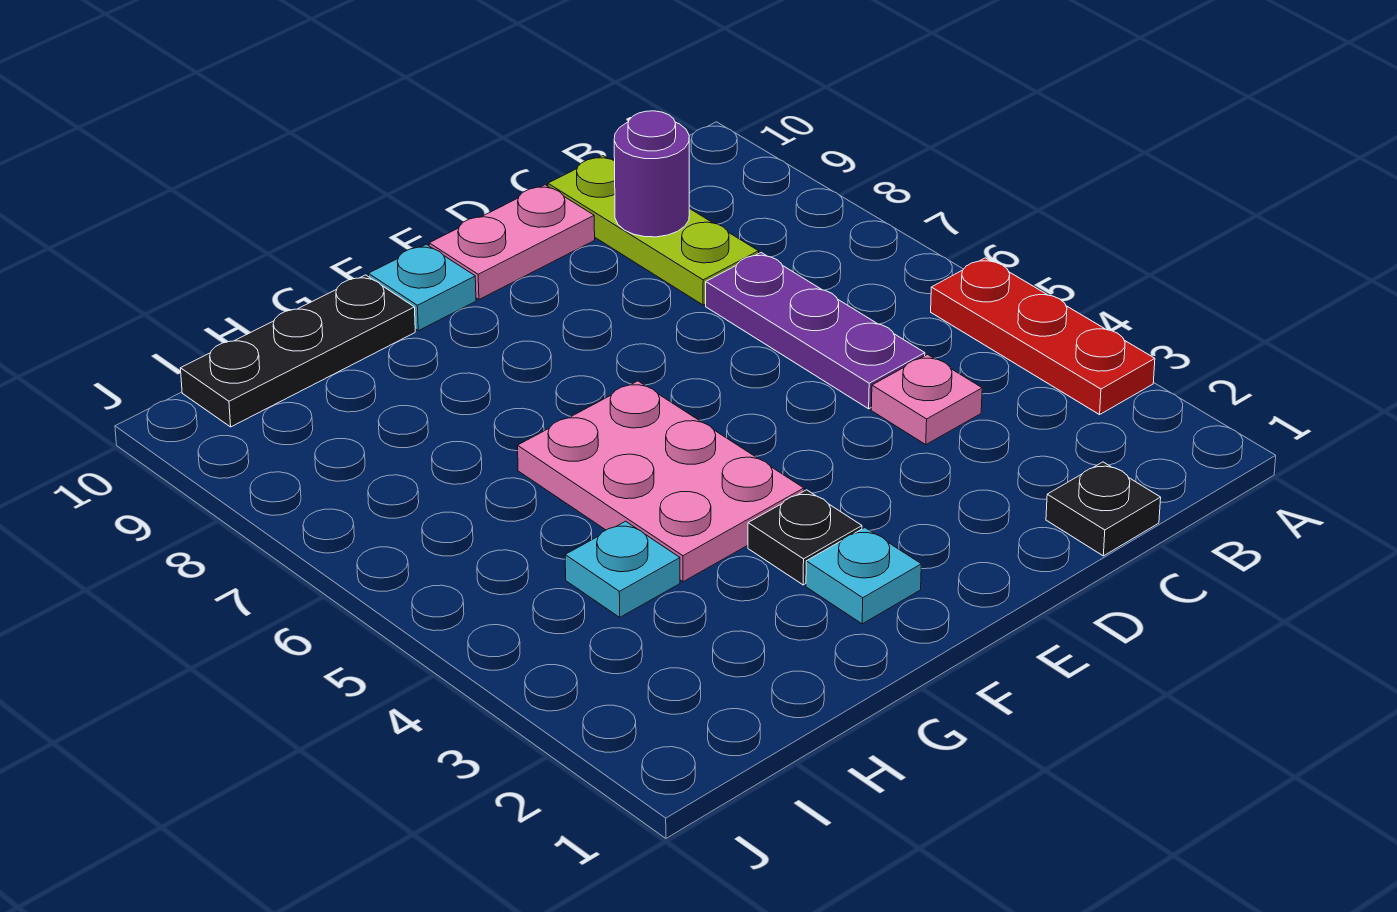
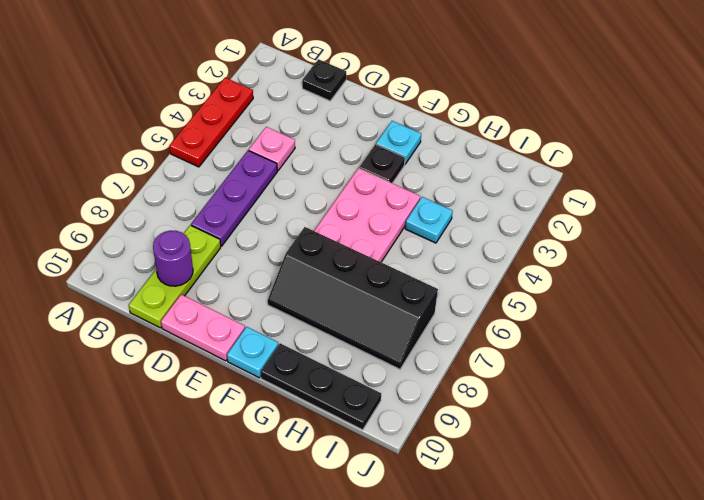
none -> black slope F7:I8 level 1 top 7

